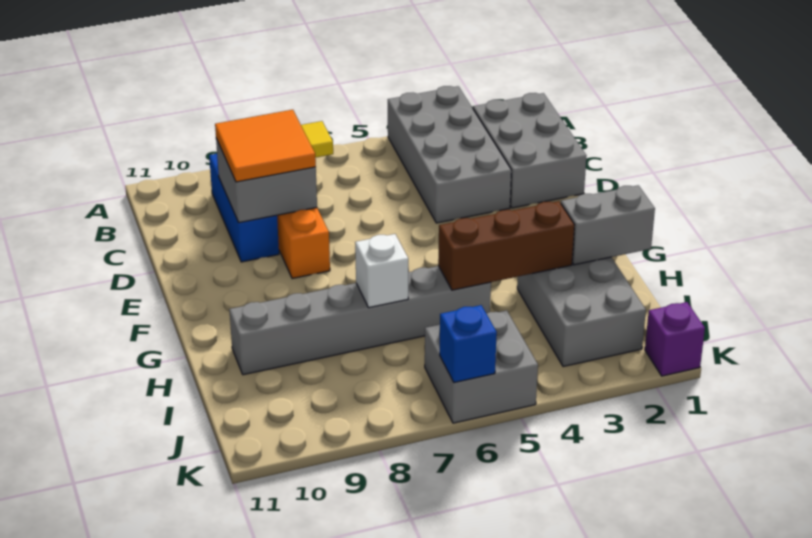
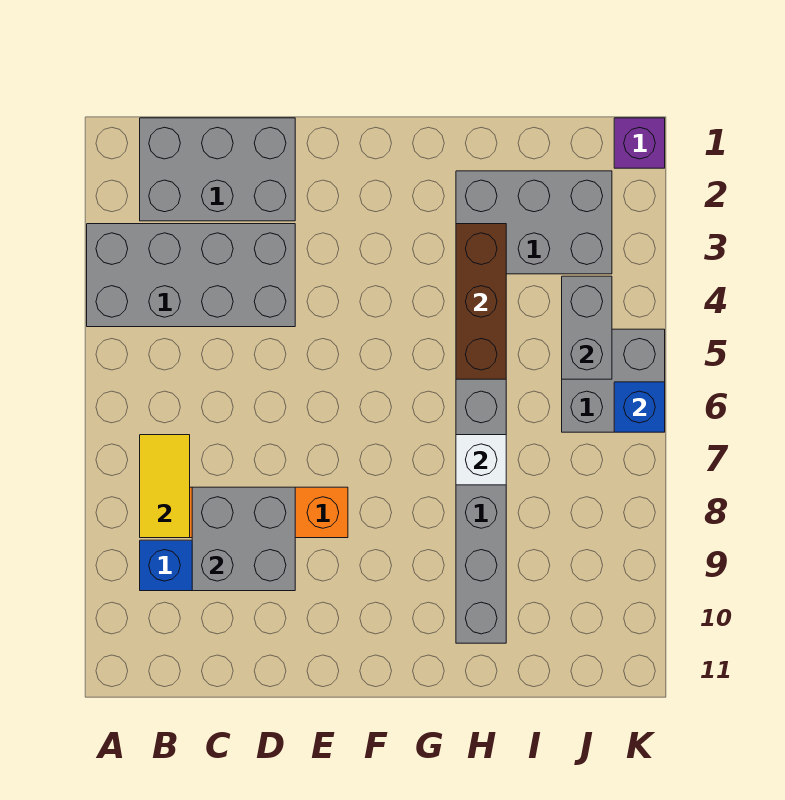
orange tile C8:D9 level 3 -> none
grey brick H1:H2 level 2 -> grey brick J4:J5 level 2

